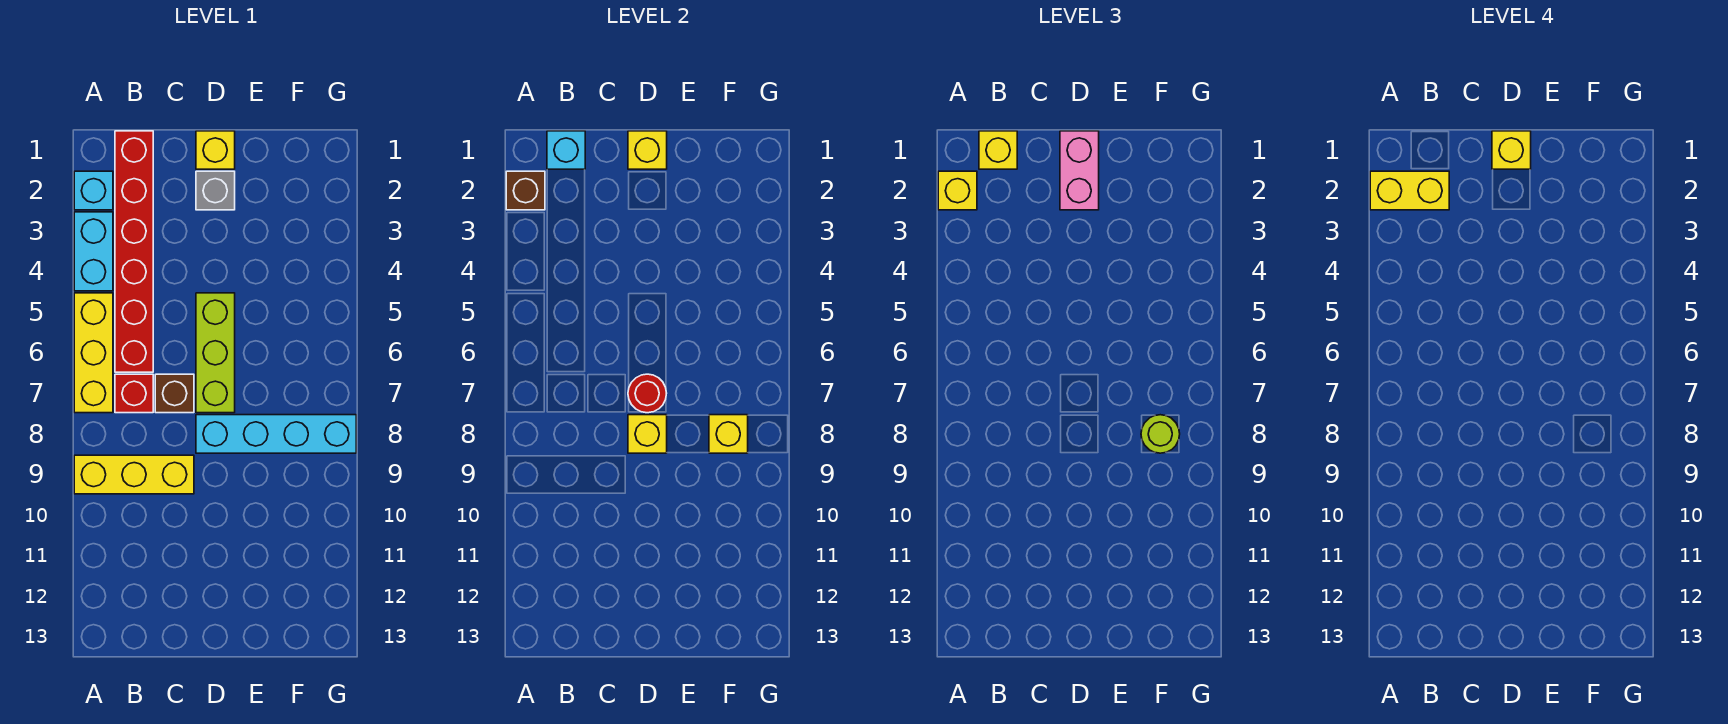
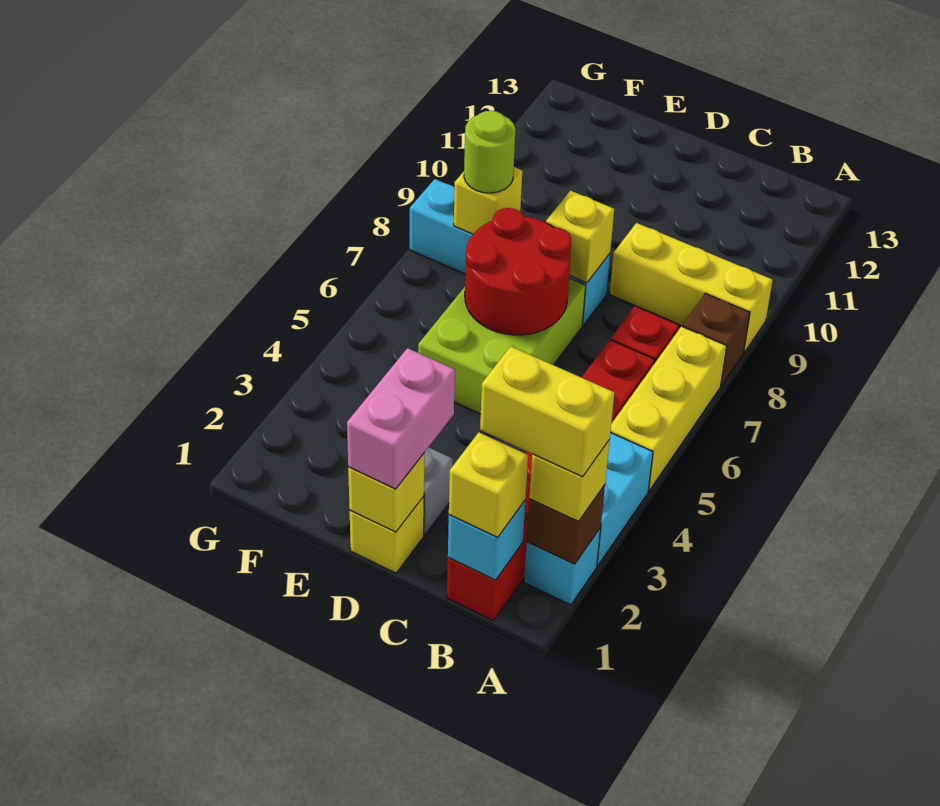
brown brick C7 level 1 -> brown brick A8 level 1
yellow brick D1 level 4 -> none
lime brick D5:D7 level 1 -> lime brick D5:E7 level 1
red round brick D7 level 2 -> red round brick D6:E7 level 2

